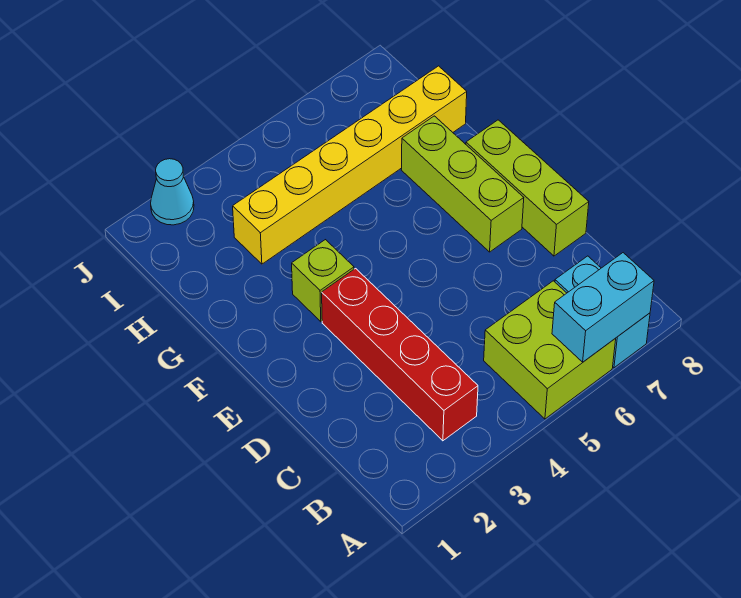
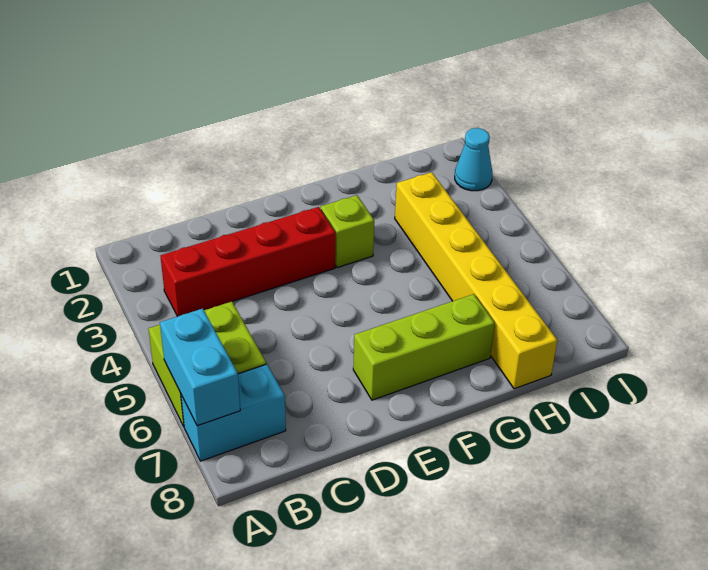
lime brick D8:F8 level 1 -> none

